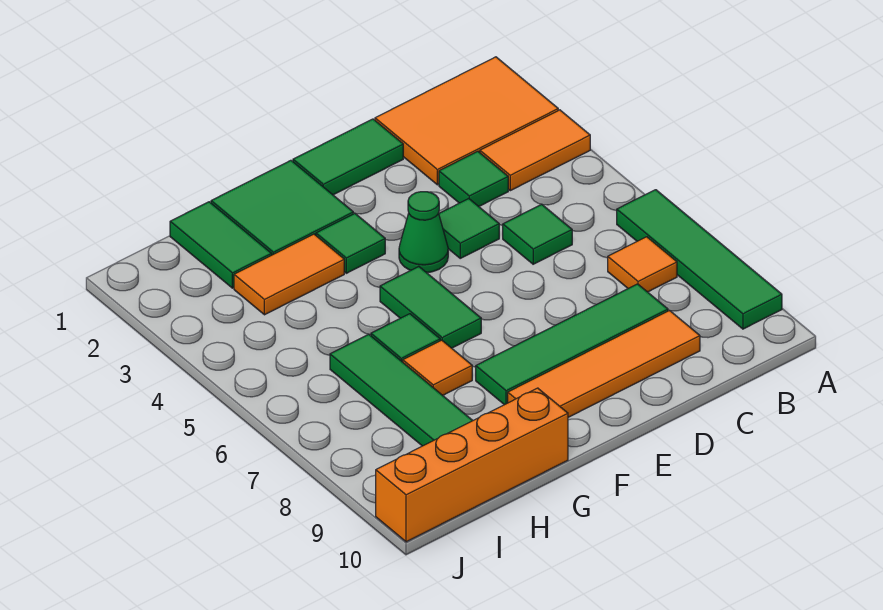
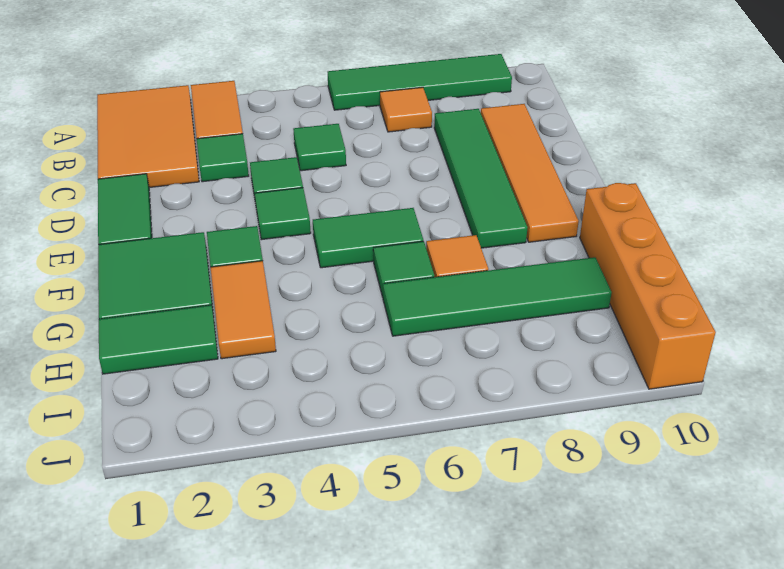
green cone E4 level 1 -> green tile E4 level 1

